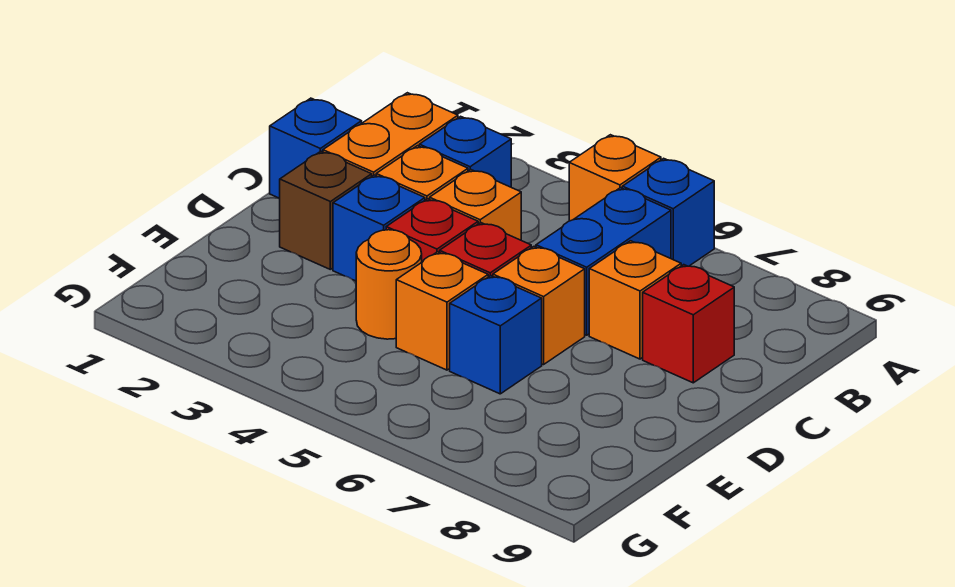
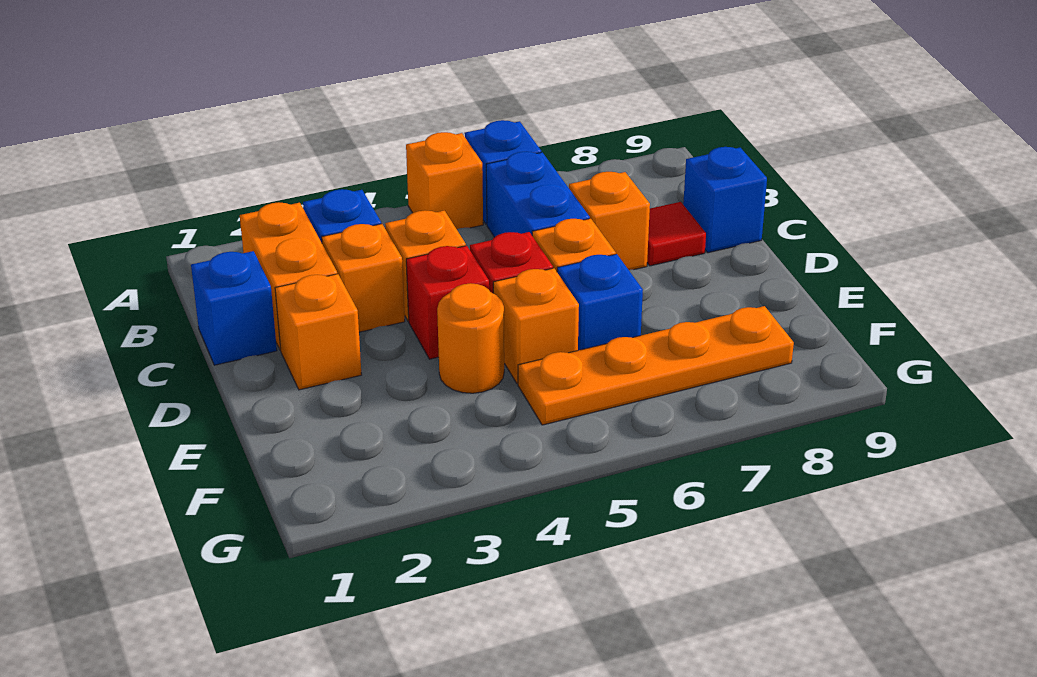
red brick C8 level 1 -> red tile C8 level 1
brown brick D2 level 1 -> orange brick D2 level 1
blue brick D3 level 1 -> blue brick C9 level 1
none -> orange plate F5:F8 level 1

